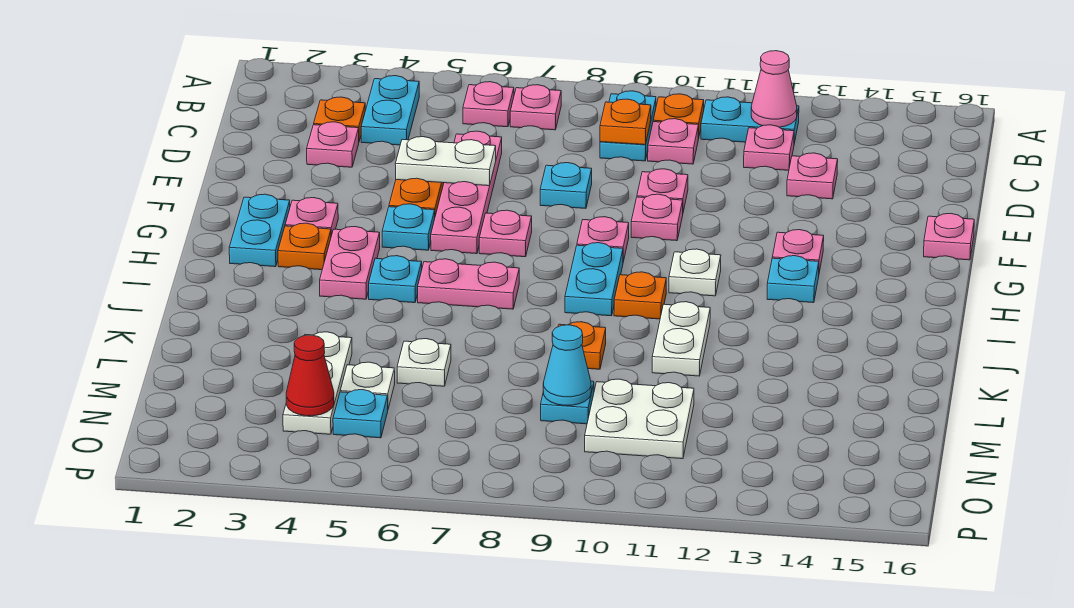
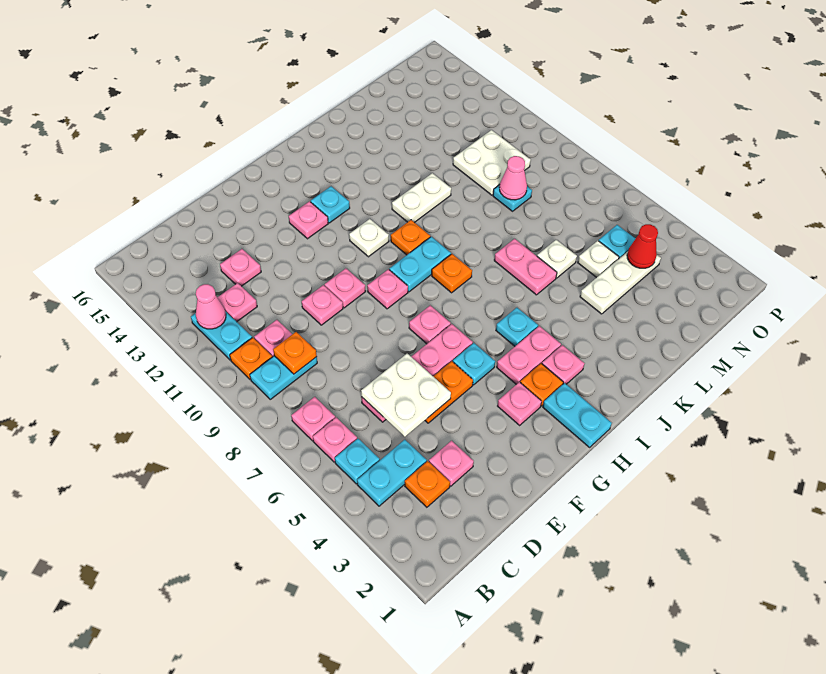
white plate E5:E6 level 2 -> white plate D5:E6 level 2
cyan plate E8 level 1 -> cyan plate B5 level 1
pink plate F16 level 1 -> pink plate I3 level 1
cyan plate G2:H2 level 1 -> cyan plate H1:H2 level 1
pink plate I6:I7 level 1 -> pink plate K6:K7 level 1
orange plate K9 level 1 -> orange plate I8 level 1
cyan cone M9 level 2 -> pink cone M9 level 2

